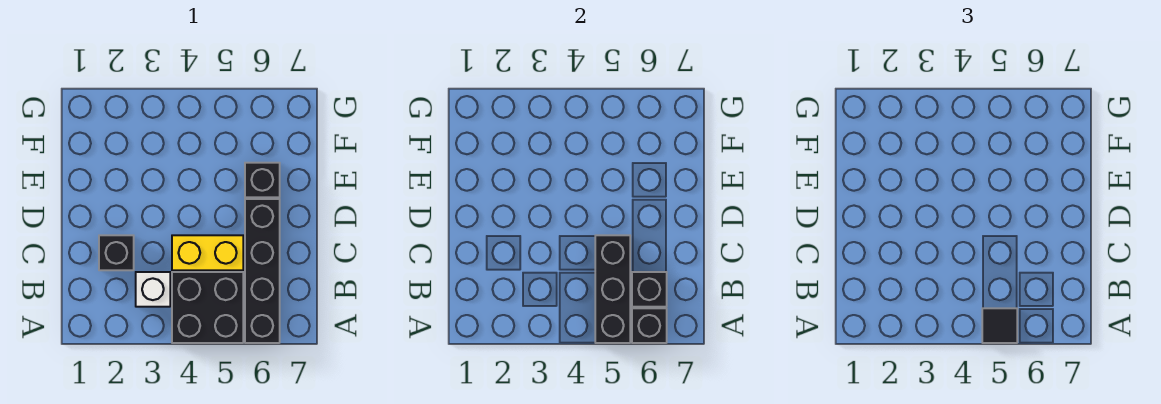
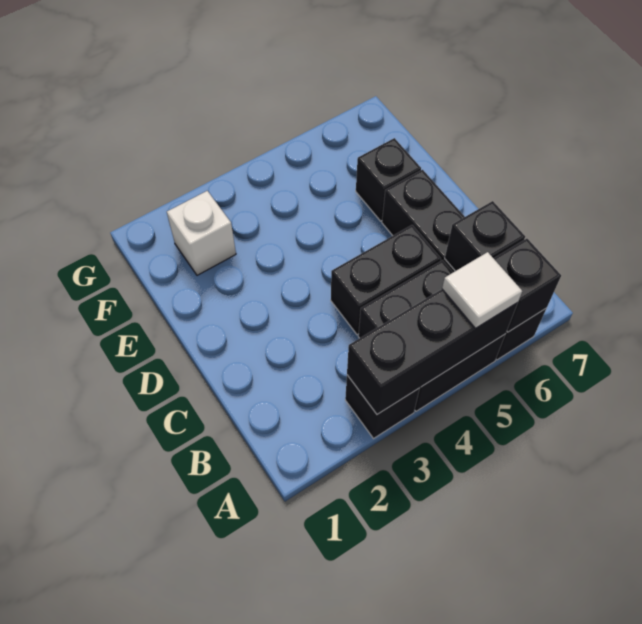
black brick A5:C5 level 2 -> black brick A3:A5 level 2
black tile A5 level 3 -> white tile A5 level 3
white brick B3 level 1 -> white brick F2 level 1
black brick C2 level 1 -> black brick A3 level 1
yellow brick C4:C5 level 1 -> black brick C4:C5 level 1

